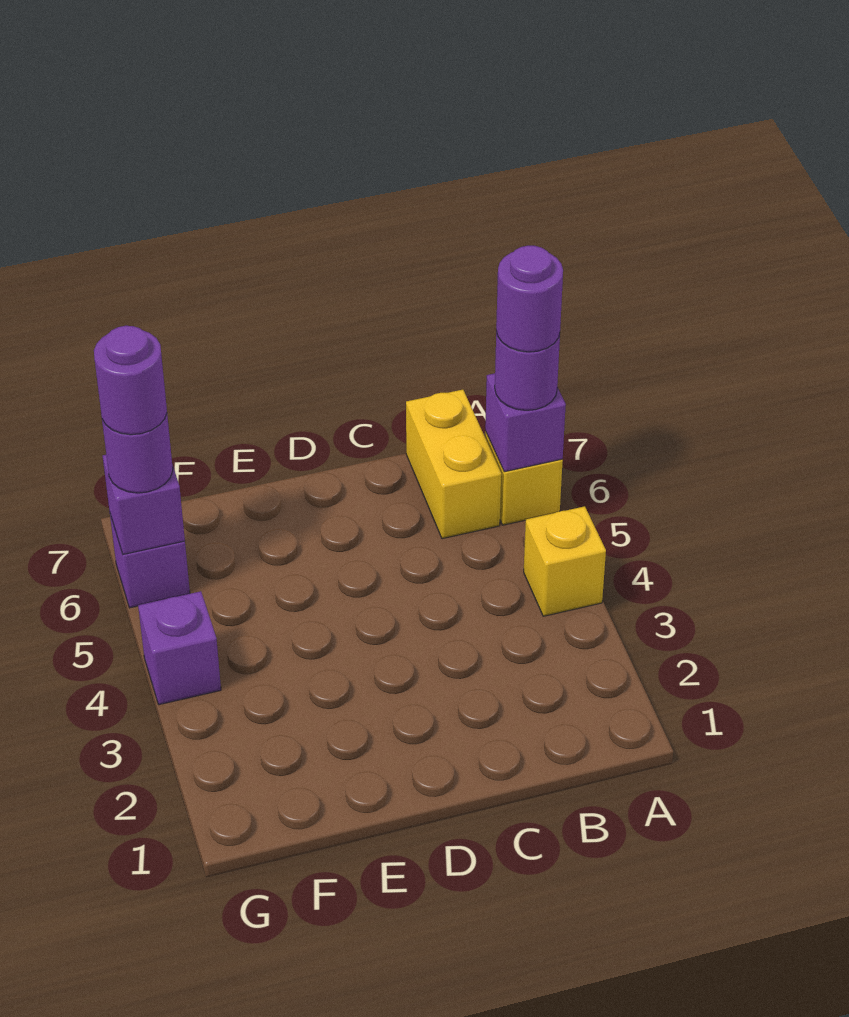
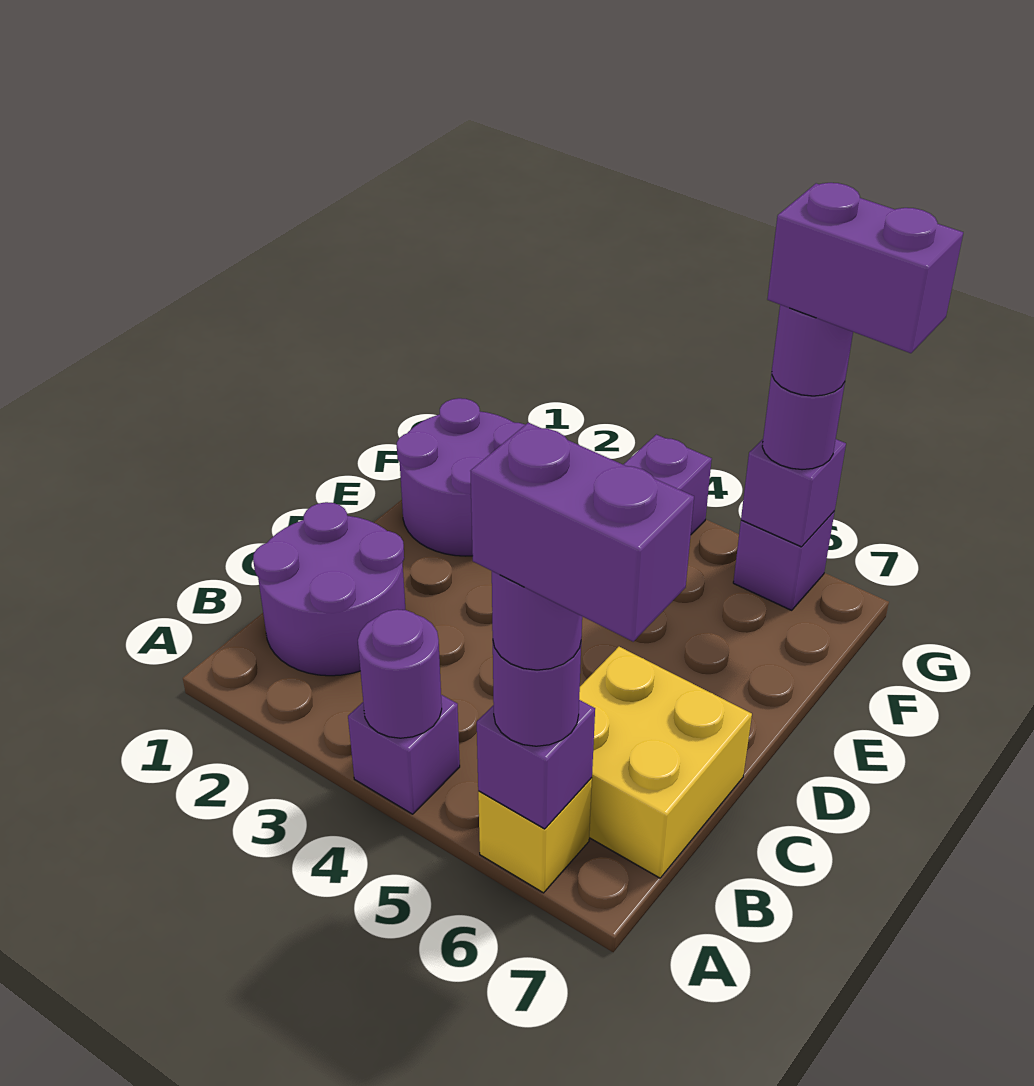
yellow brick A4 level 1 -> purple brick A4 level 1
none -> purple round brick A4 level 2
none -> purple brick A6:A7 level 5
none -> purple round brick B1:C2 level 1
yellow brick B6:B7 level 1 -> yellow brick B6:C7 level 1
none -> purple round brick E1:F2 level 1
none -> purple brick G6:G7 level 5

